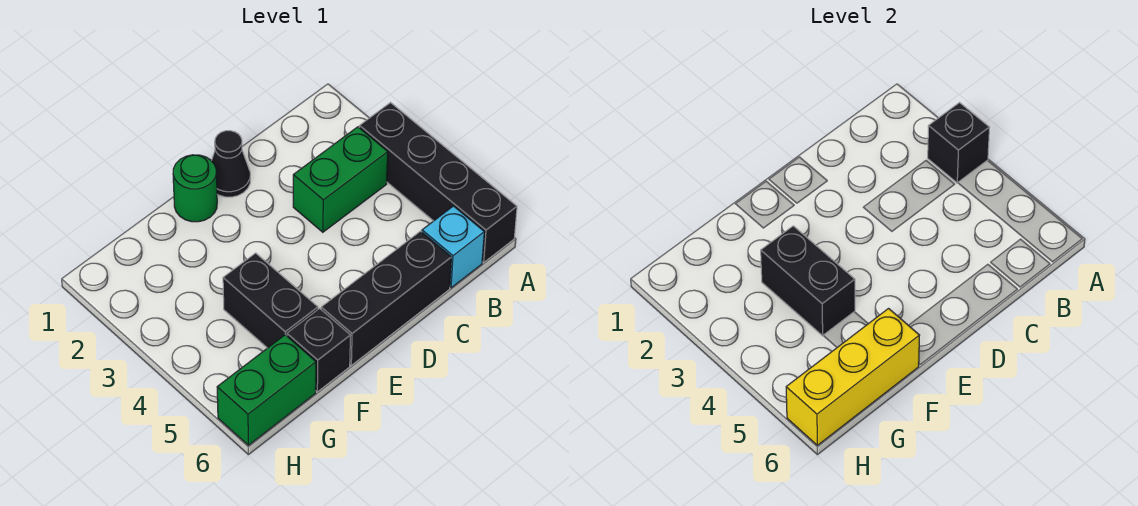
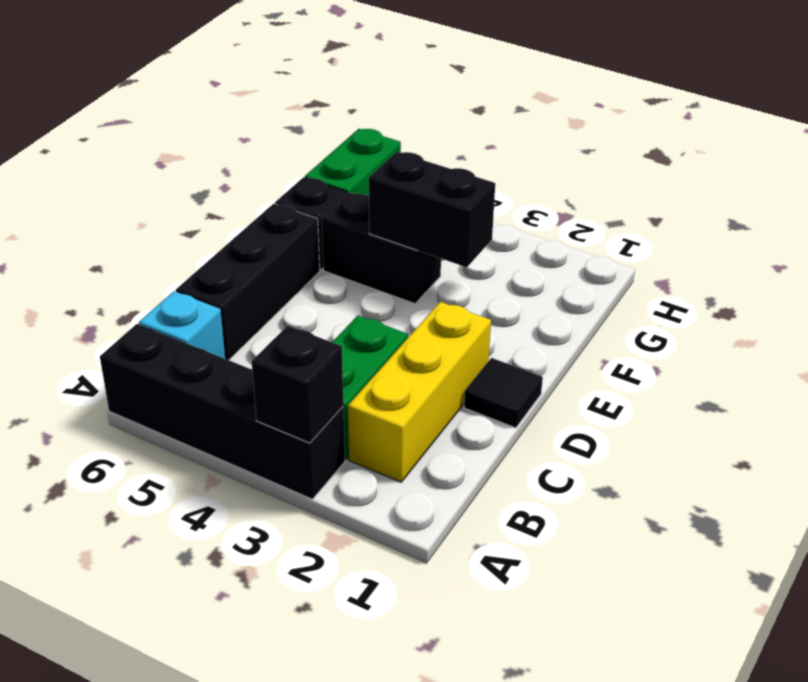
black cone D1 level 1 -> black tile D1 level 1
green round brick E1 level 1 -> none
yellow brick F6:H6 level 2 -> yellow brick B2:D2 level 1

